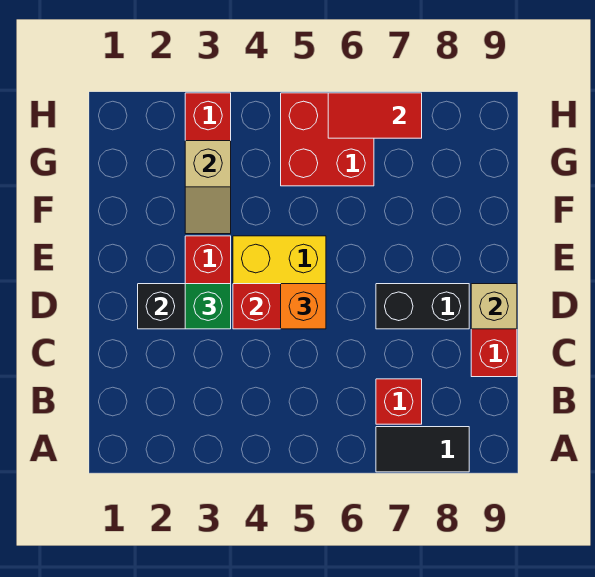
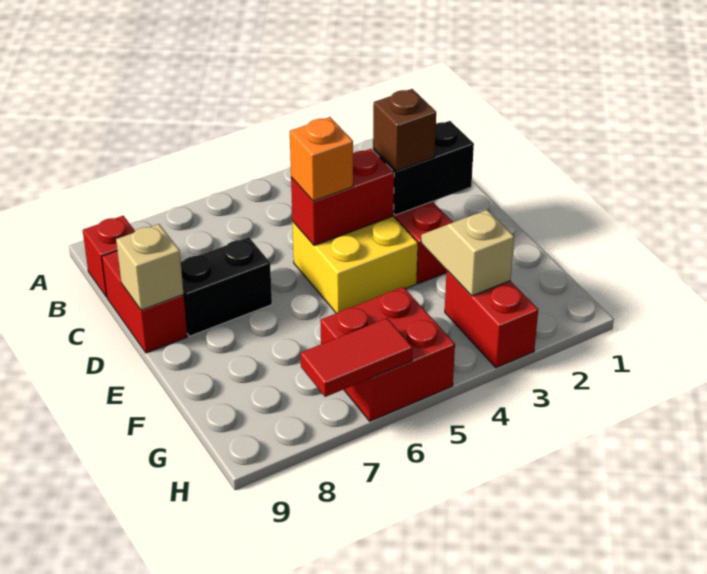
black tile A7:A8 level 1 -> none
red brick B7 level 1 -> red brick B9 level 1
green brick D3 level 3 -> brown brick D3 level 3

